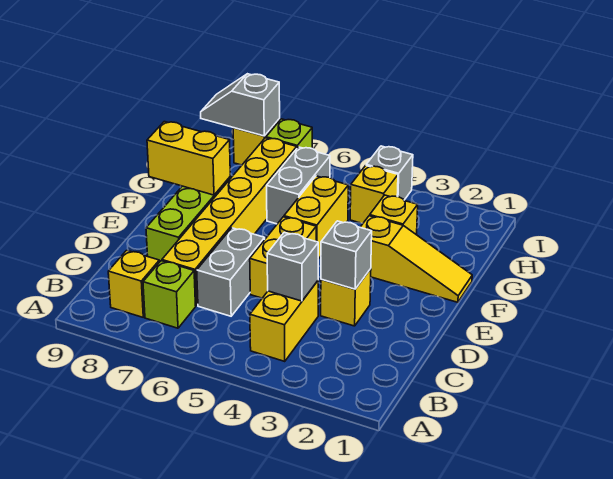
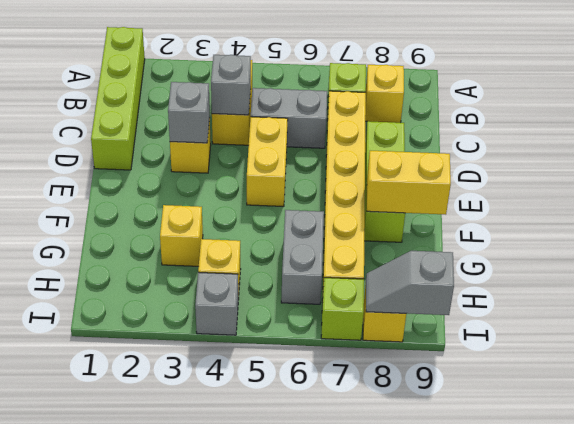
none -> lime brick A1:D1 level 1
grey brick C6:D6 level 1 -> grey brick C5:C6 level 1
yellow slope F1:F3 level 1 top 3 -> none
yellow brick F5:G5 level 1 -> none
grey slope I8:I9 level 2 top 8 -> grey slope I8:I9 level 2 top 9

